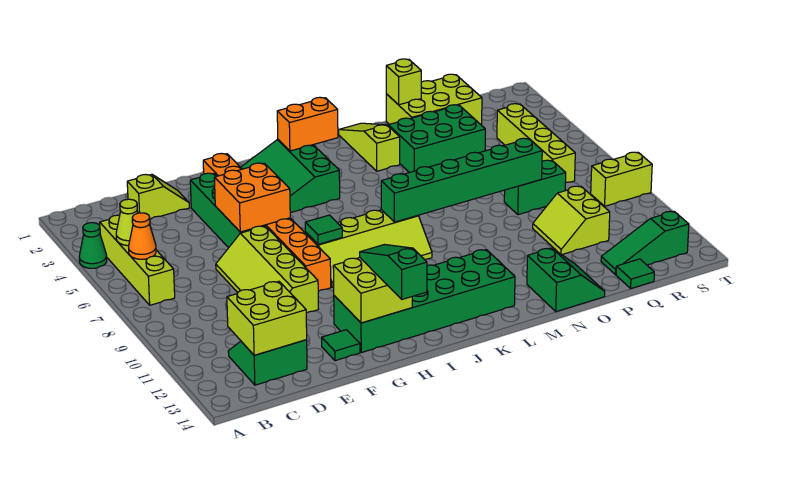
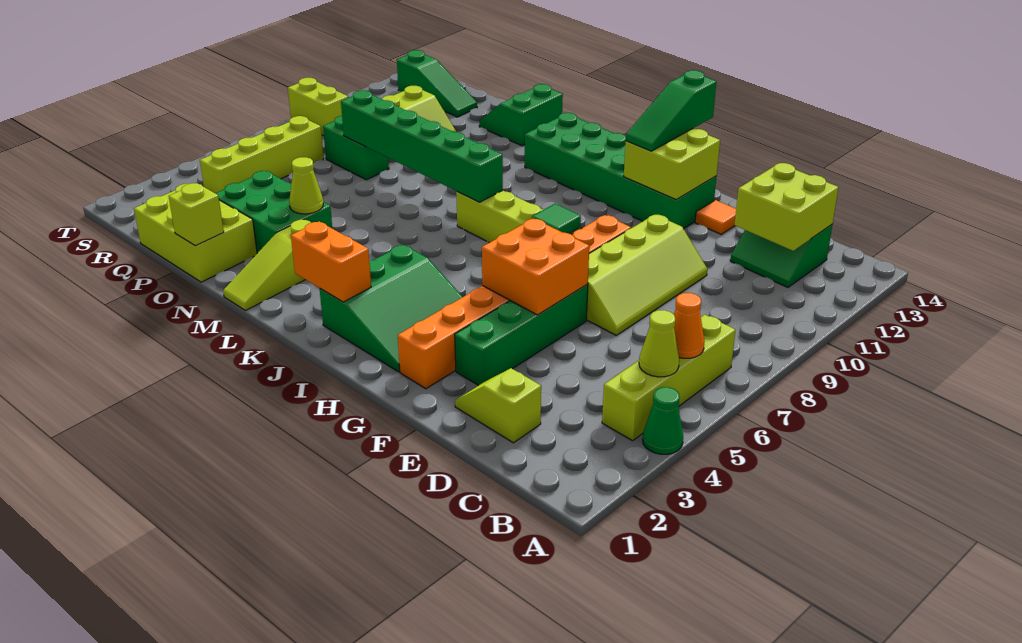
green tile F13 level 1 -> orange tile F13 level 1
none -> lime cone N4 level 2
green tile Q14 level 1 -> none

